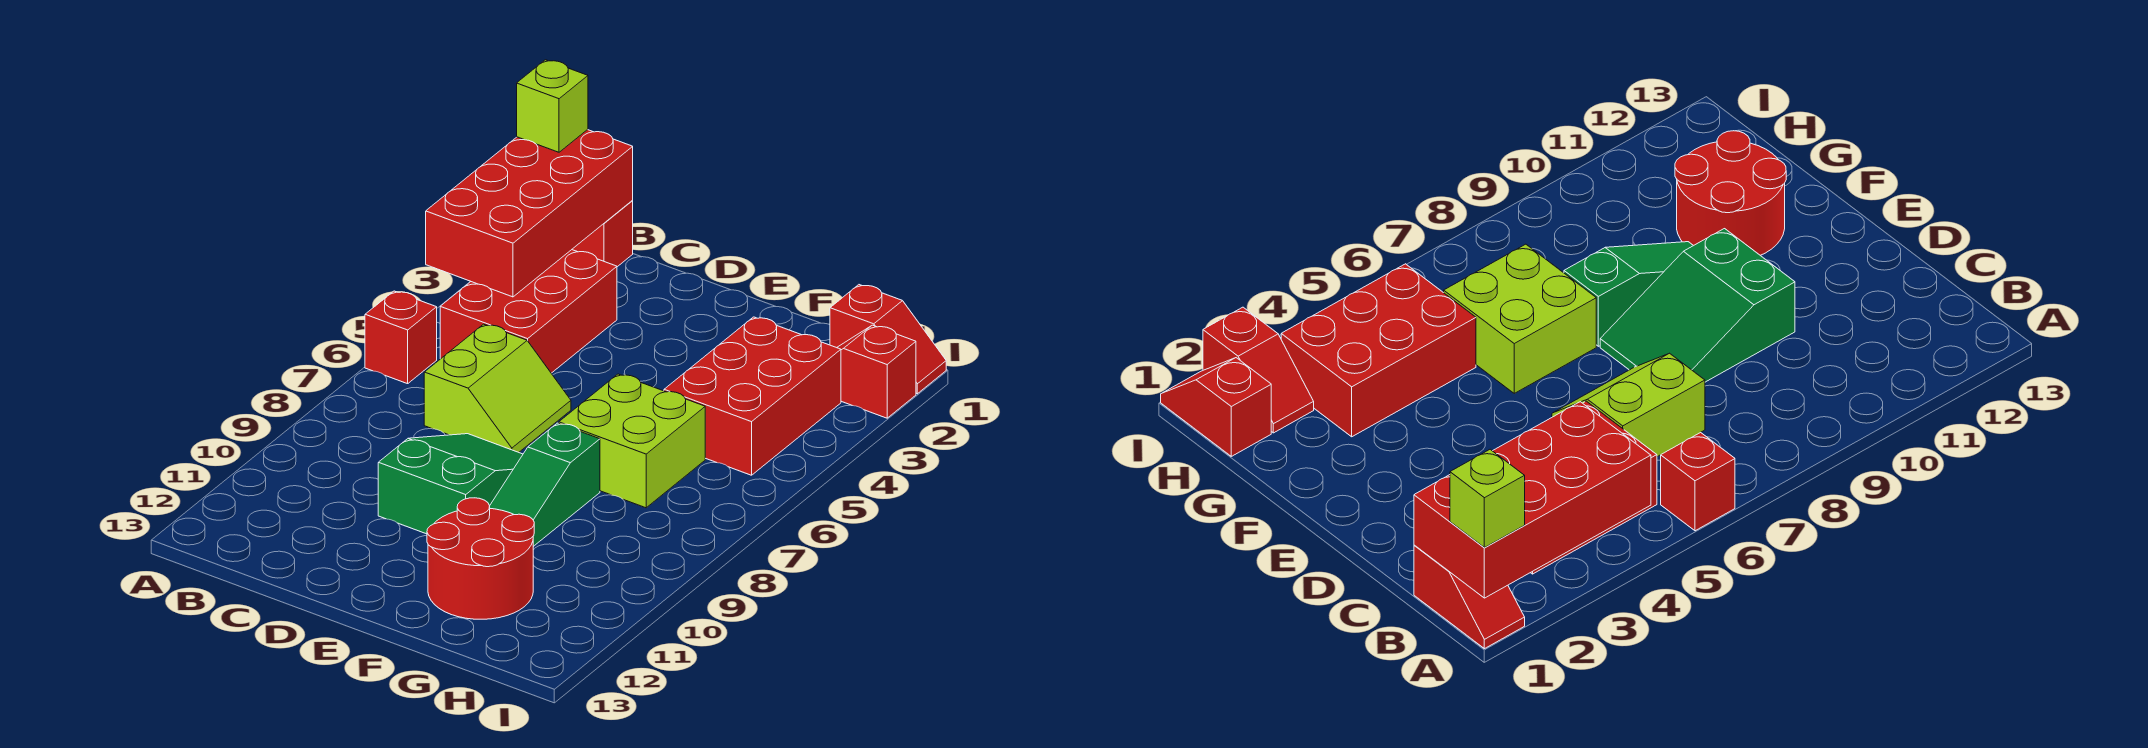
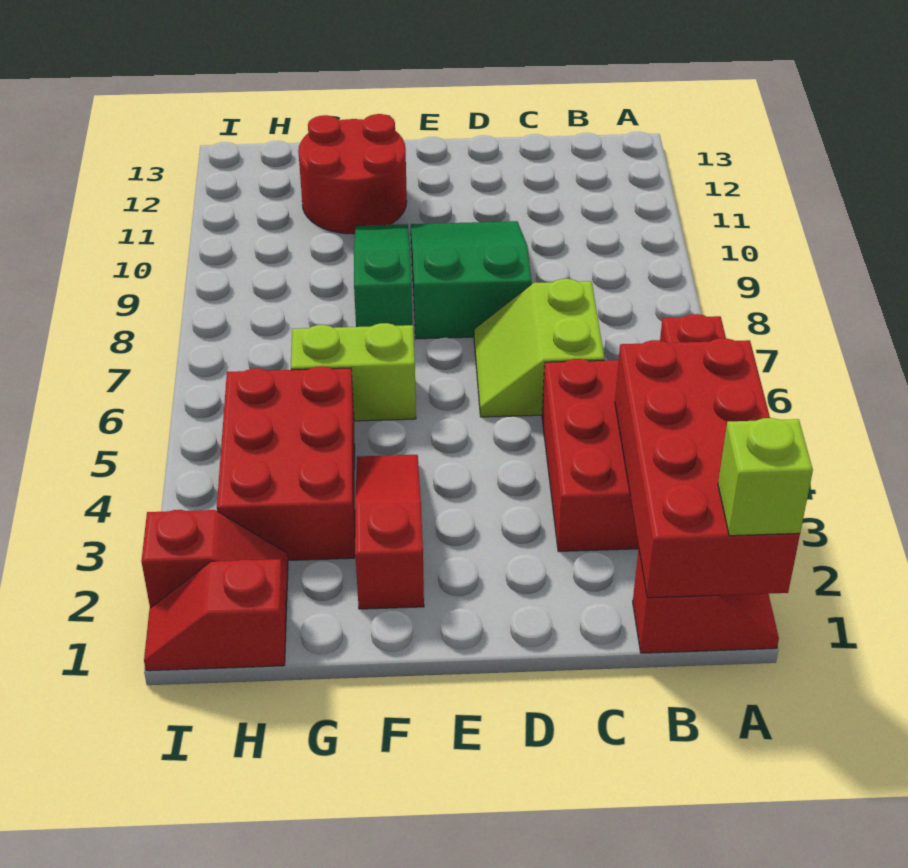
green slope D8:E10 level 1 top 10 -> green slope D8:E10 level 1 top 8
none -> red slope F2:F4 level 1 top 2
lime brick F6:G7 level 1 -> lime brick F6:G6 level 1

